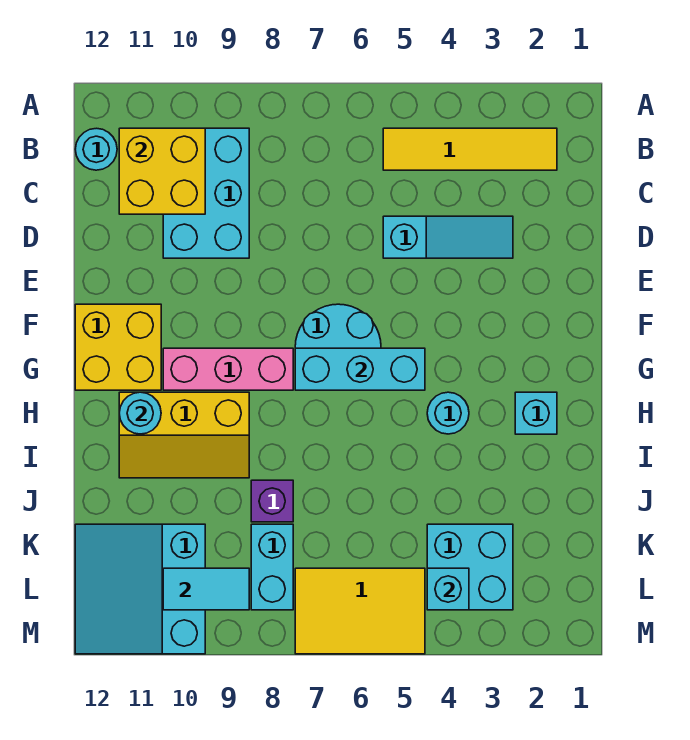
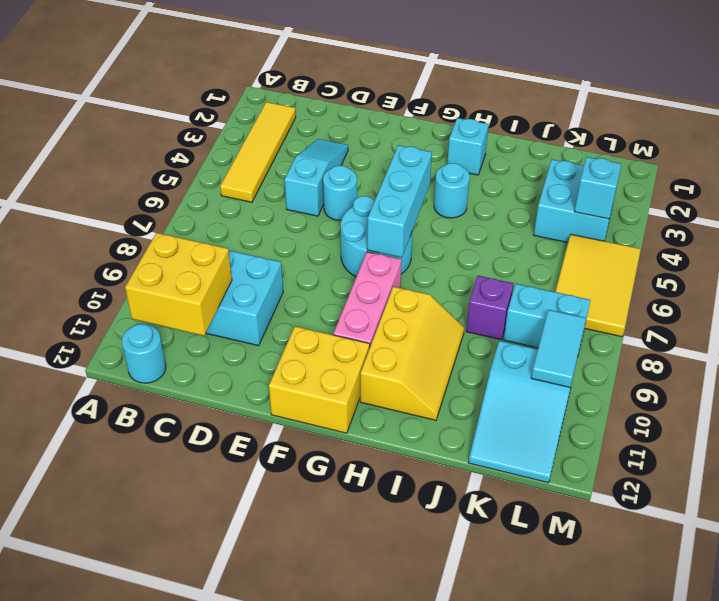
cyan round brick H11 level 2 -> cyan round brick E5 level 1
cyan slope K10:M12 level 1 top 10 -> cyan slope K10:L12 level 1 top 10

